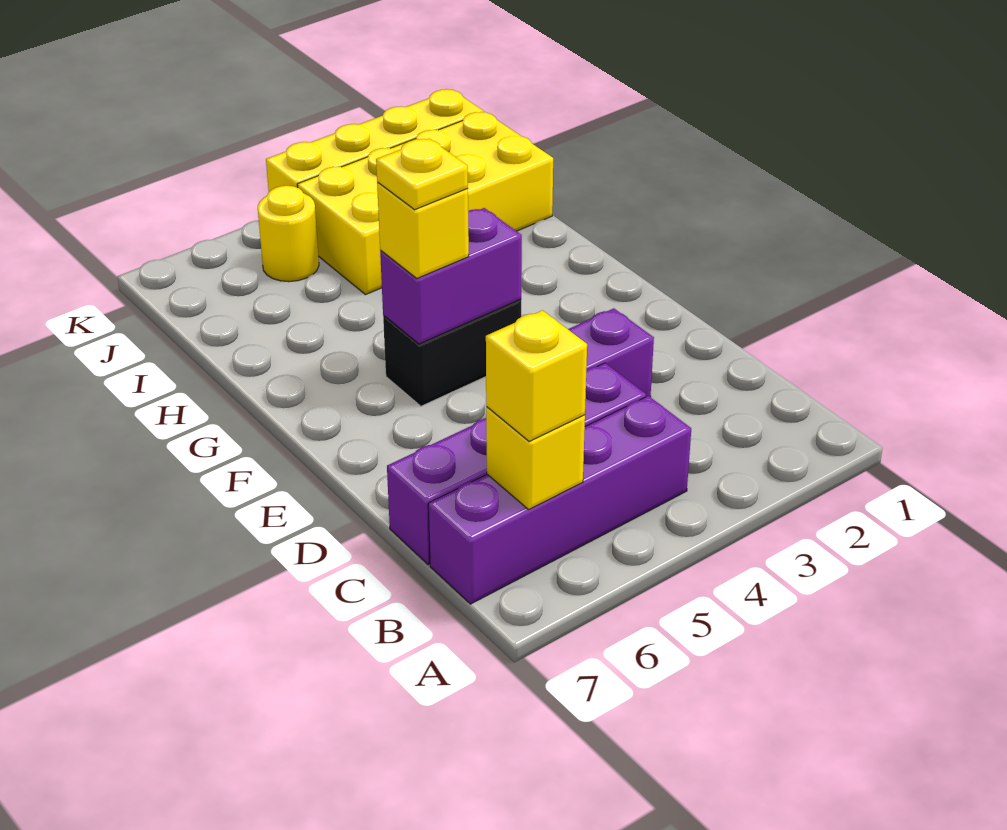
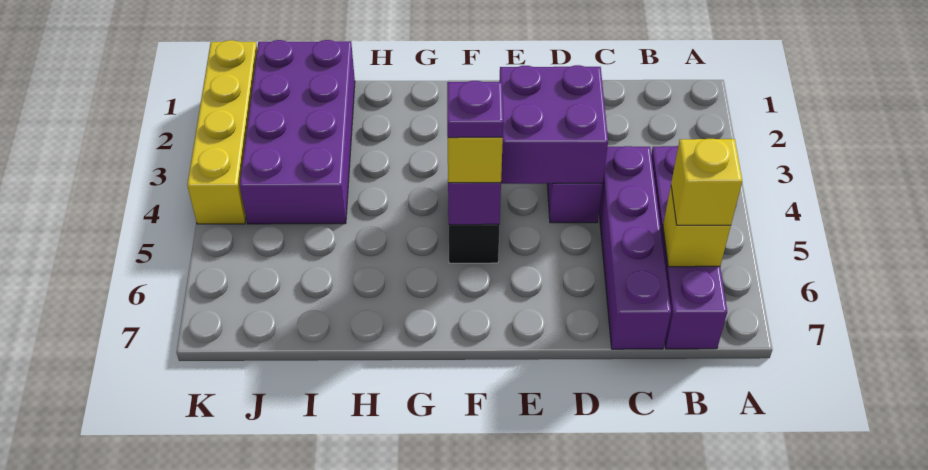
none -> purple brick D3:E4 level 2
yellow plate F5 level 4 -> purple plate F5 level 4
yellow brick I1:J4 level 1 -> purple brick I1:J4 level 1
yellow round brick J5 level 1 -> none

